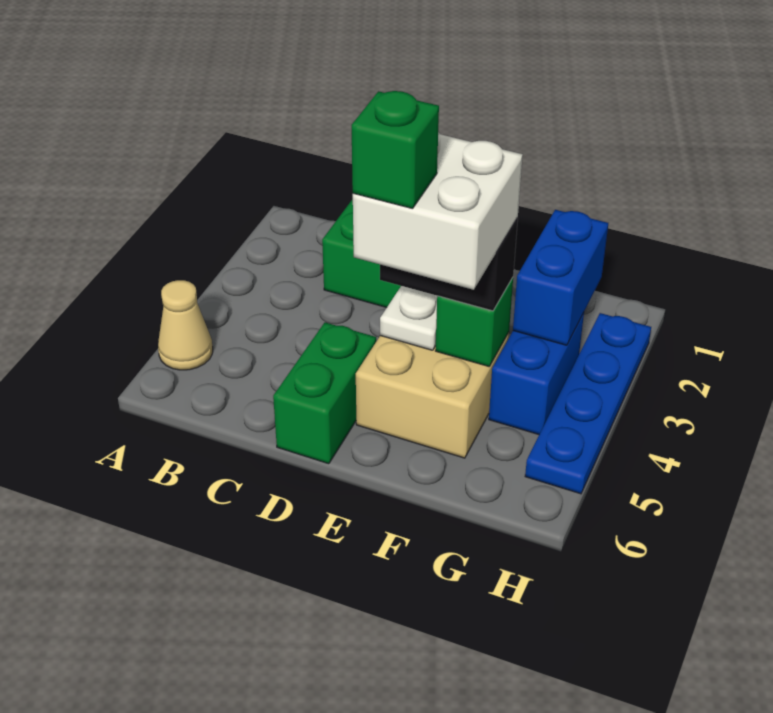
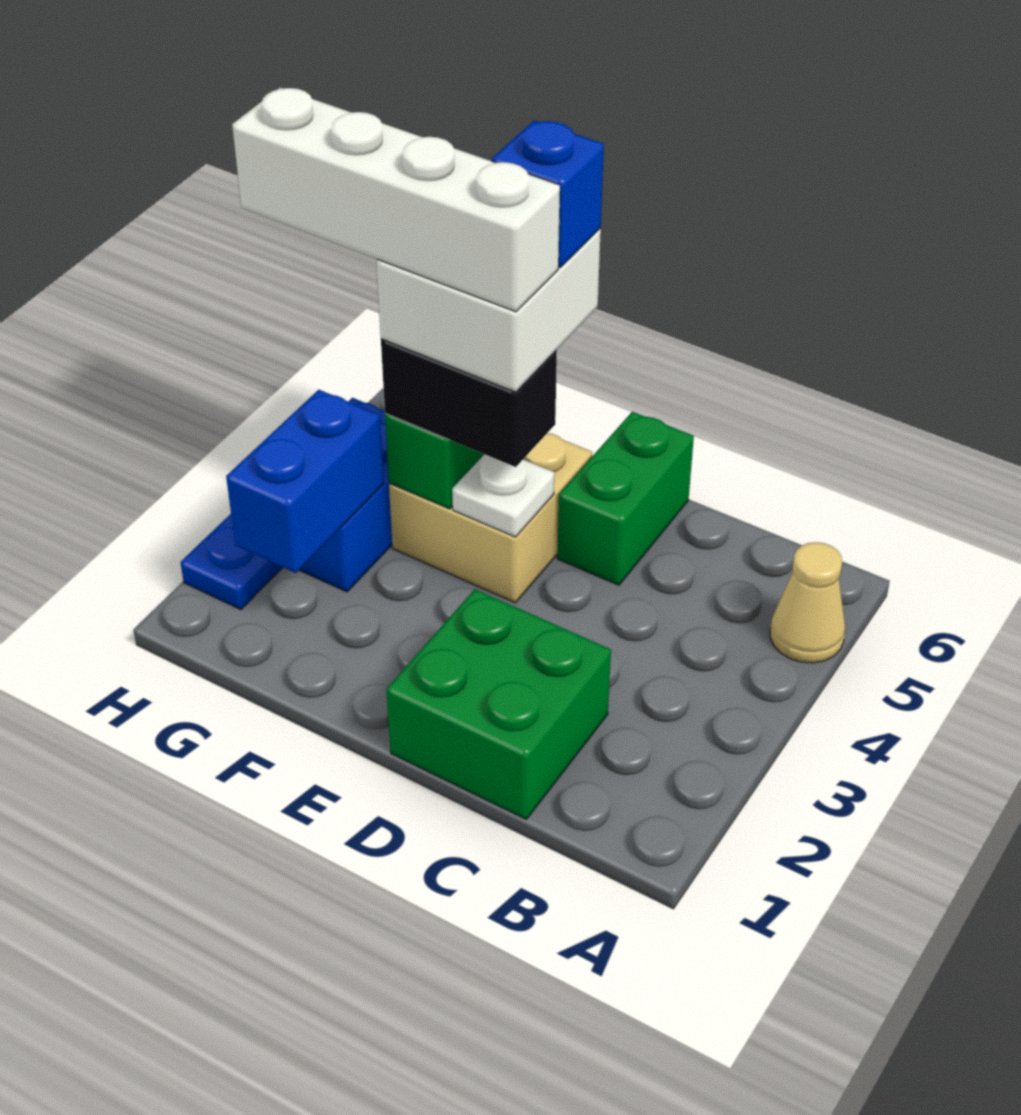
none -> white brick E4:H4 level 5
green brick E5 level 5 -> blue brick E5 level 5

